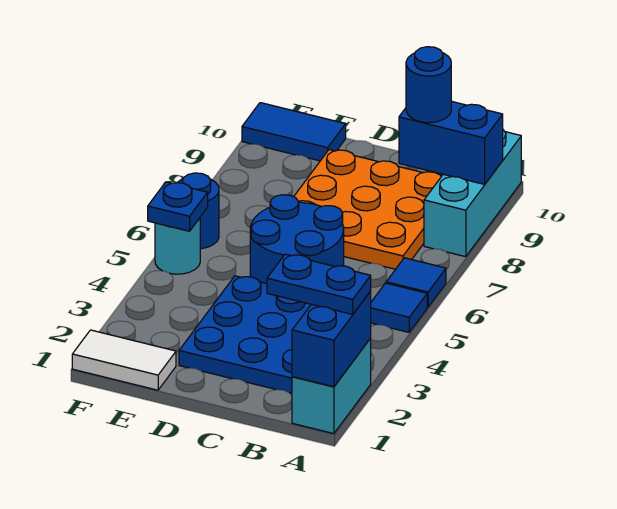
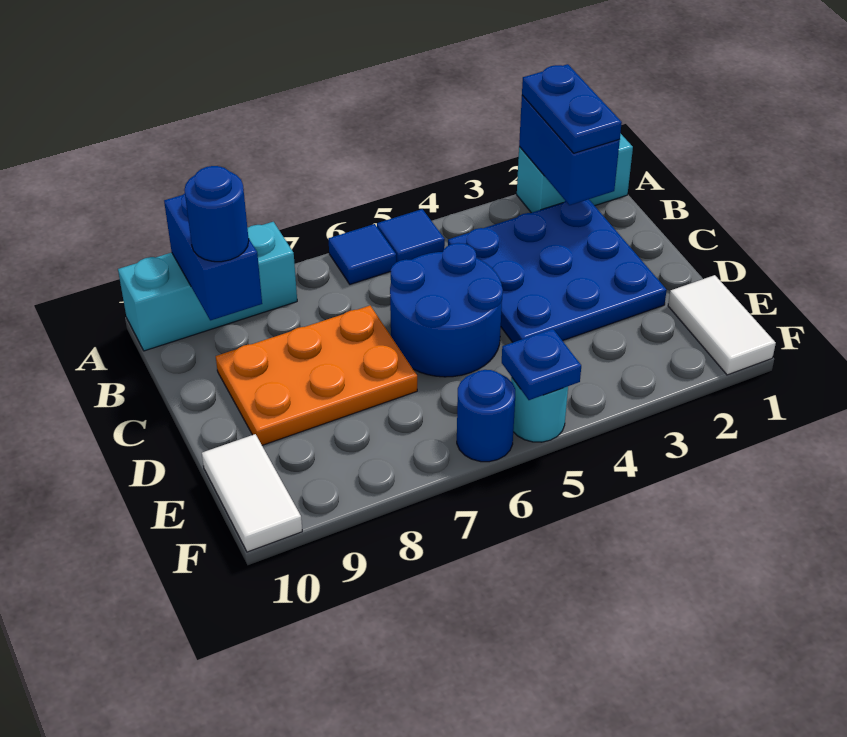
blue brick A1:A2 level 2 -> blue brick A2:B2 level 2
orange plate B7:D9 level 1 -> orange plate C7:D9 level 1
blue tile E10:F10 level 1 -> white tile E10:F10 level 1

